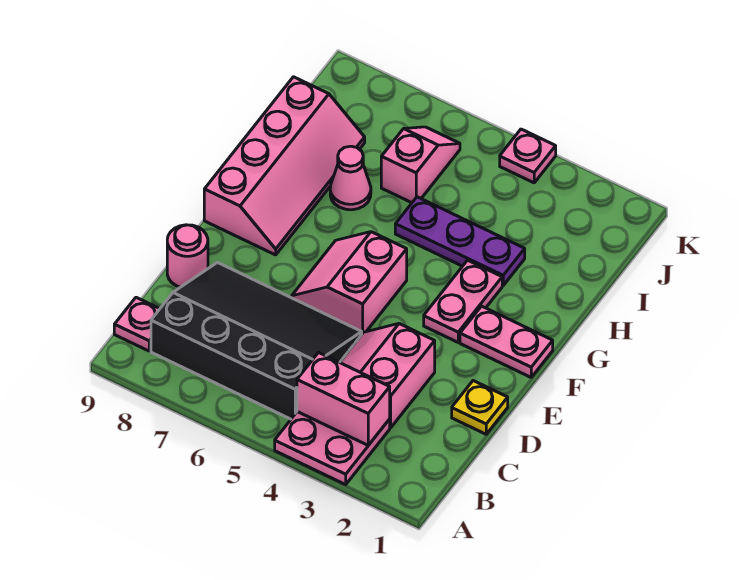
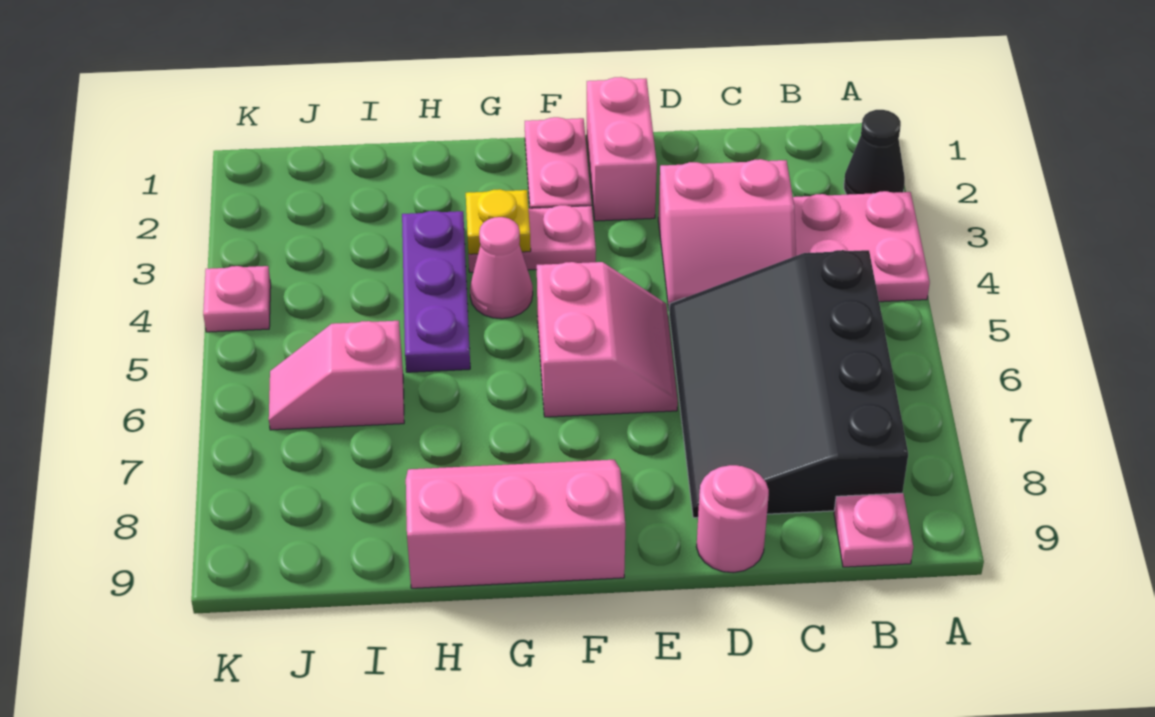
none -> black cone A2 level 1
pink brick B3:B4 level 2 -> pink brick E1:E2 level 1
yellow plate D1 level 1 -> yellow plate G3 level 2
pink slope E5:F6 level 1 top 5 -> pink slope E5:F6 level 1 top F
pink slope F8:I9 level 1 top 9 -> pink slope F8:H9 level 1 top 9
pink cone H7 level 1 -> pink cone G4 level 1

